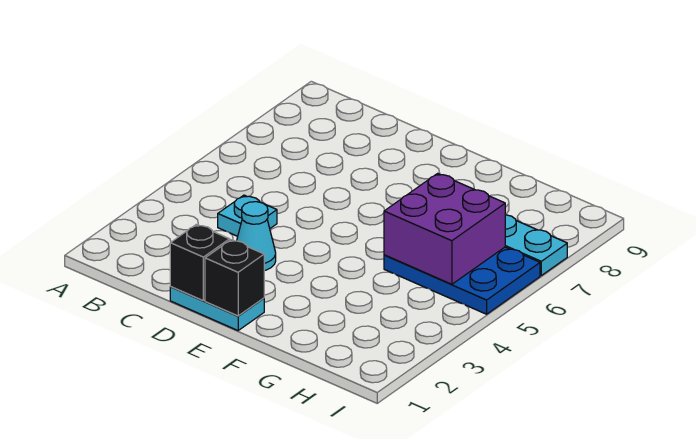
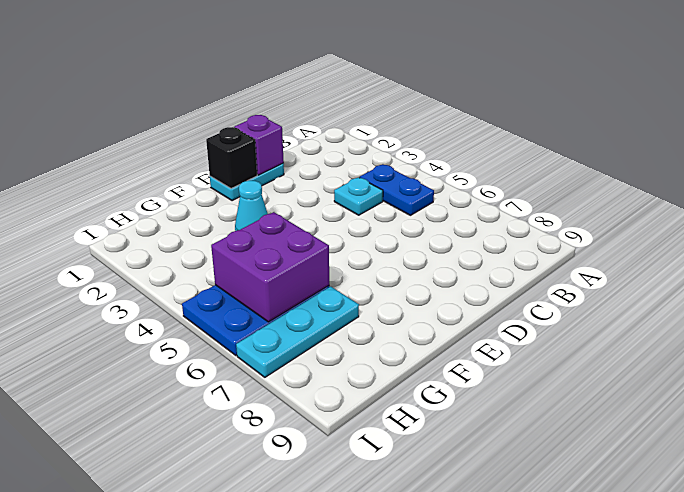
none -> blue plate B4:B5 level 1
black brick D1 level 2 -> purple brick D1 level 2
cyan cone D3 level 1 -> cyan cone F3 level 1

